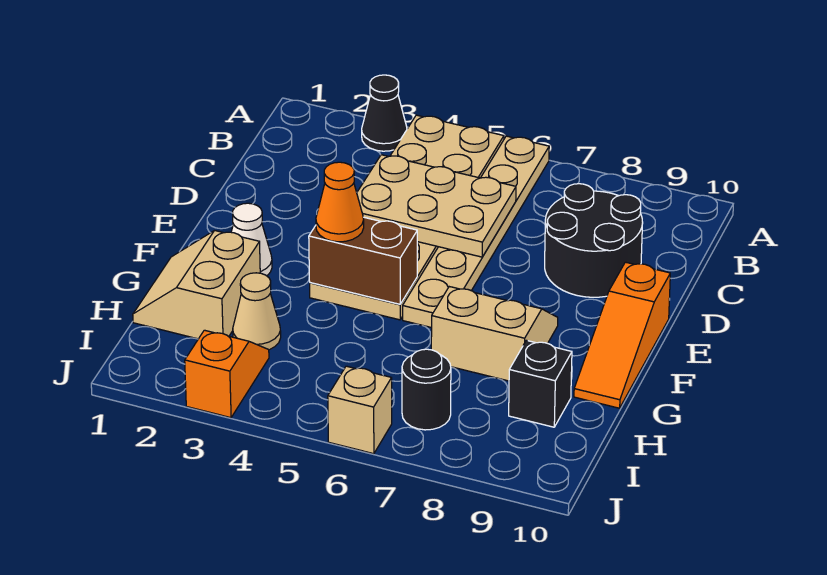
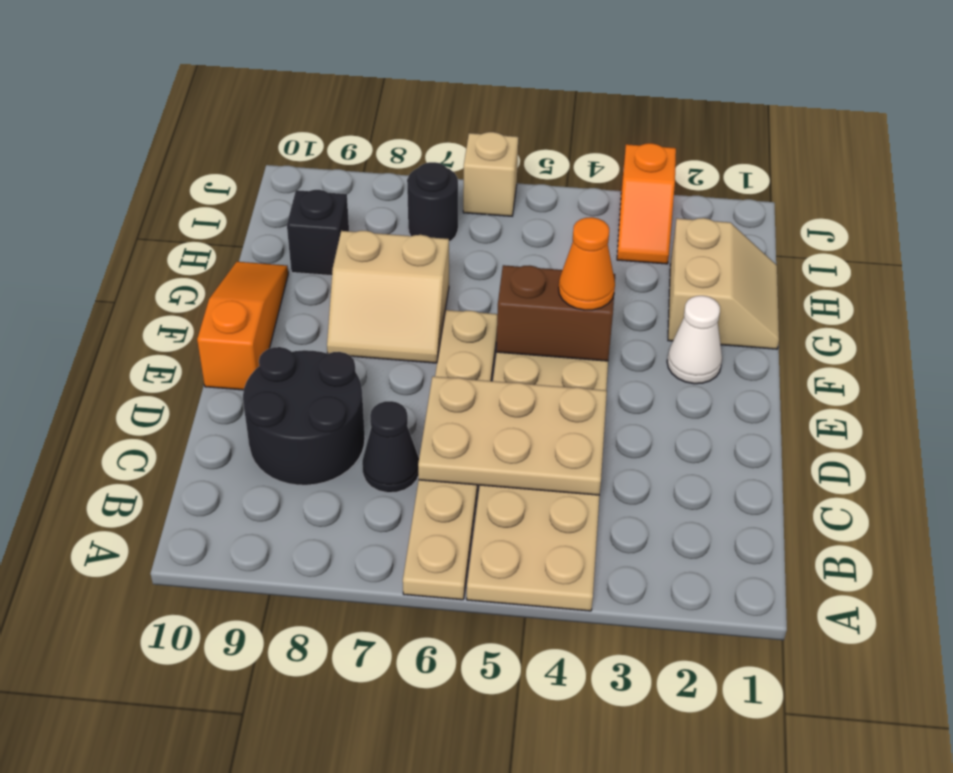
black cone A3 level 1 -> black cone C7 level 1
tan cone H3 level 1 -> none

